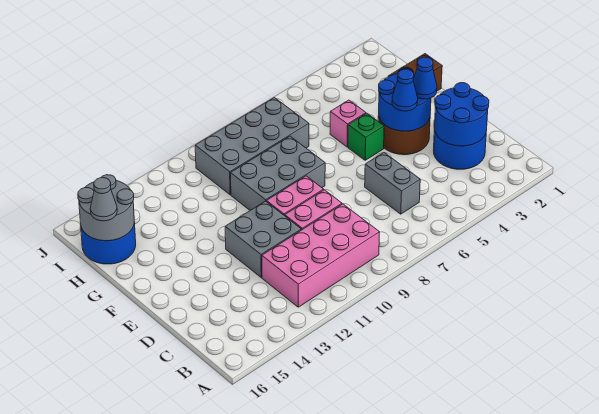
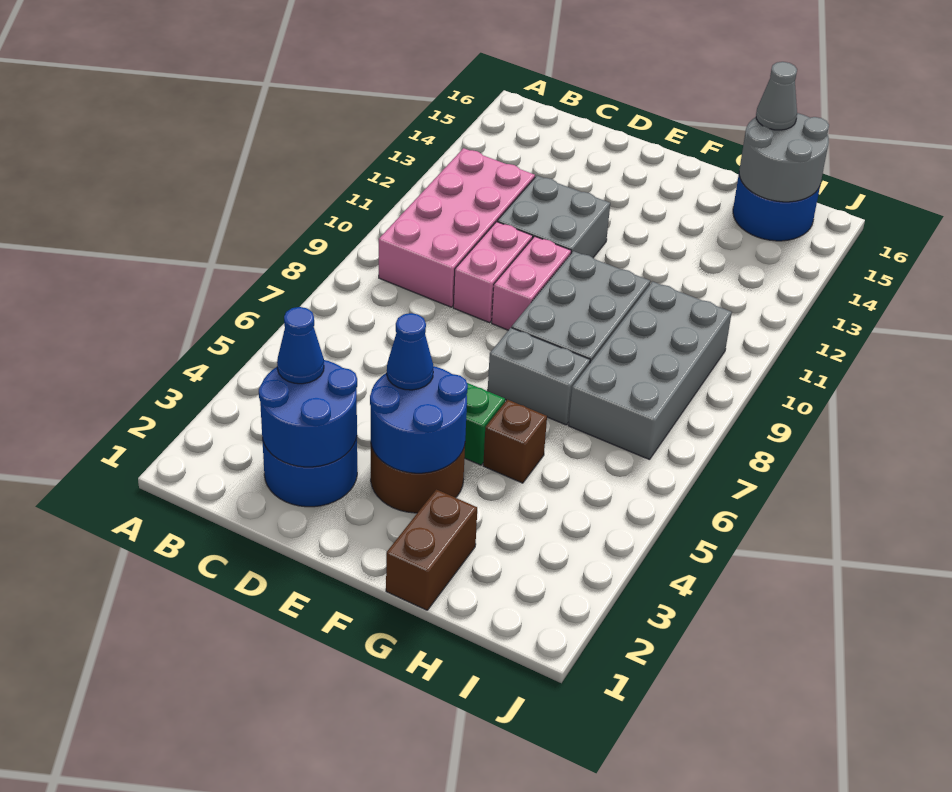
grey brick C6:D6 level 1 -> grey brick F7:G7 level 1
blue cone E3 level 3 -> blue cone C3 level 3
pink brick G5 level 1 -> brown brick G5 level 1

